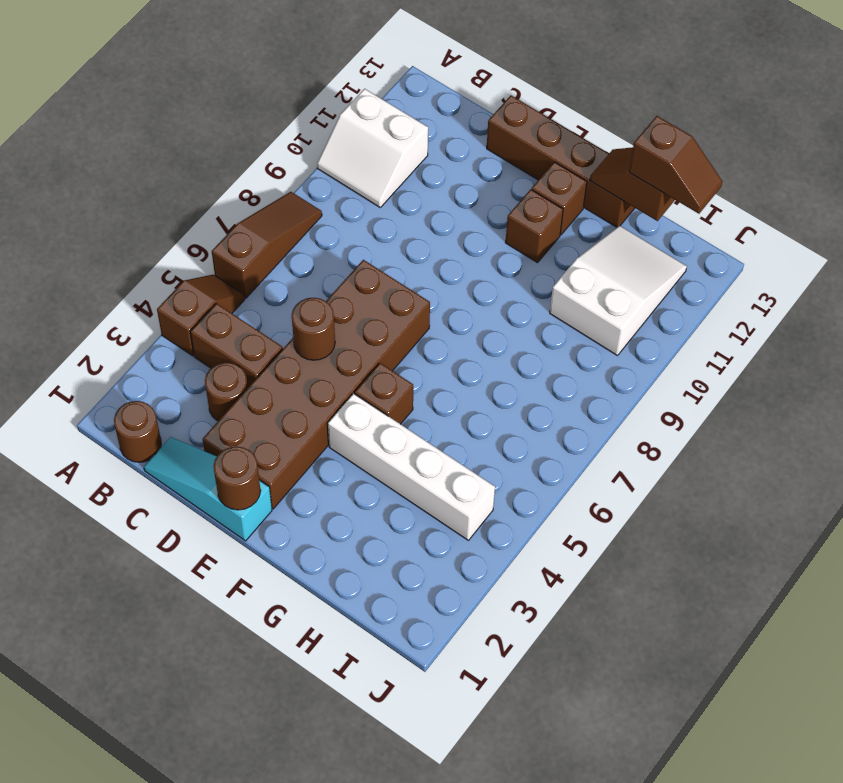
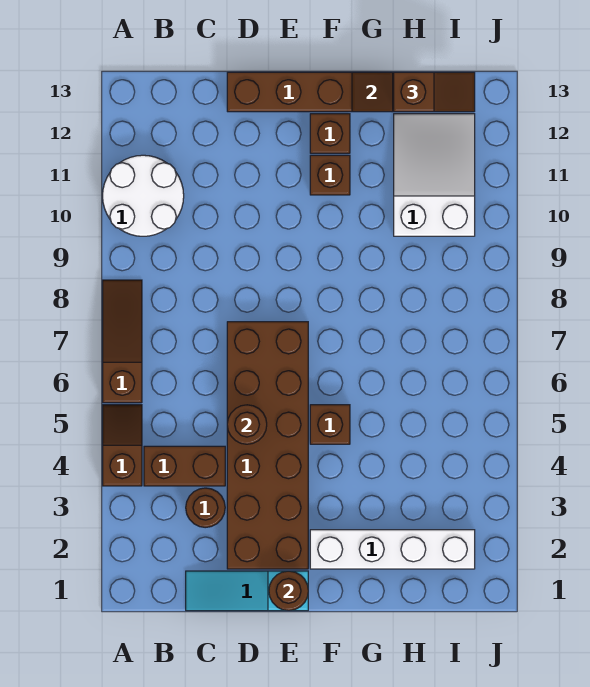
white slope A10:B11 level 1 top 11 -> white round brick A10:B11 level 1
brown round brick B1 level 1 -> none
white brick F4:I4 level 1 -> white brick F2:I2 level 1

